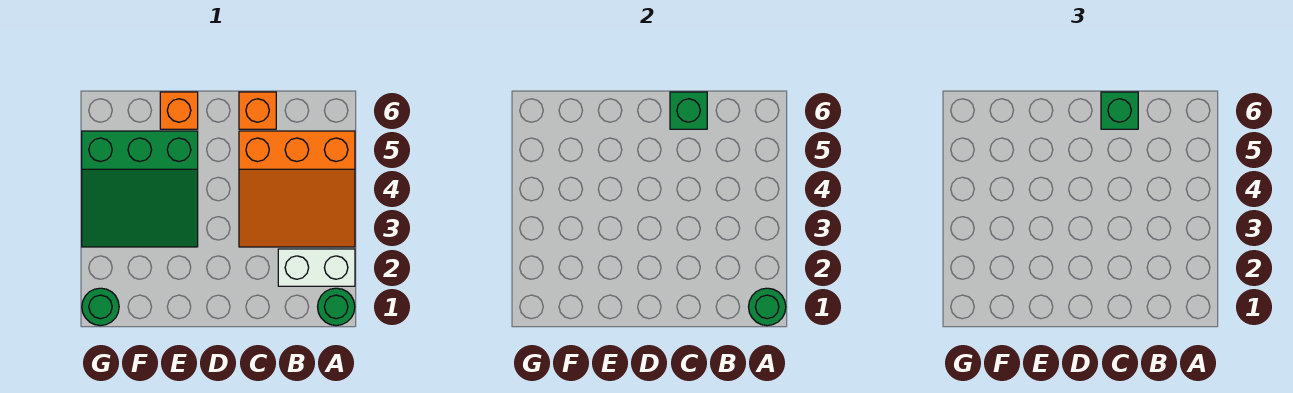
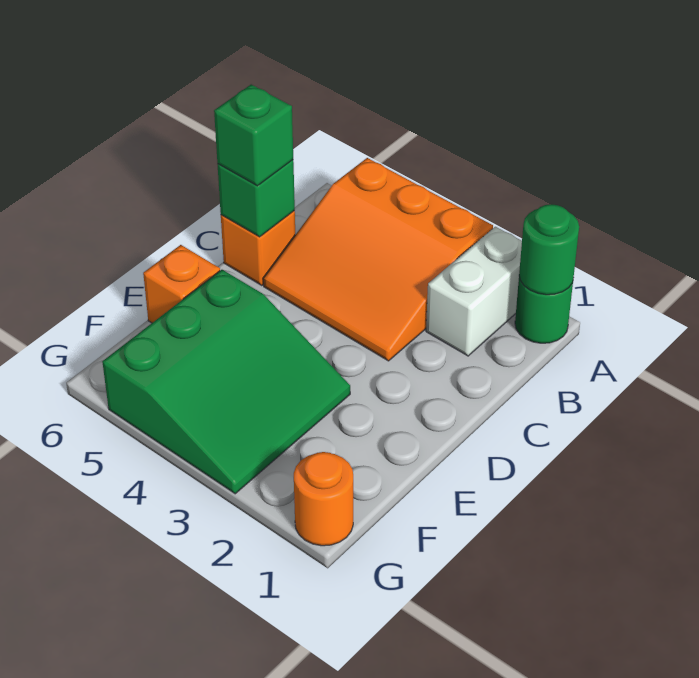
orange slope A3:C5 level 1 top 5 -> orange slope A3:C5 level 1 top A
green round brick G1 level 1 -> orange round brick G1 level 1

